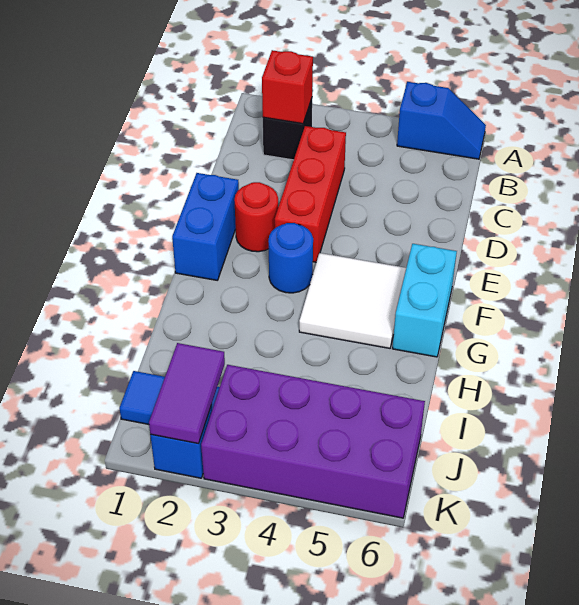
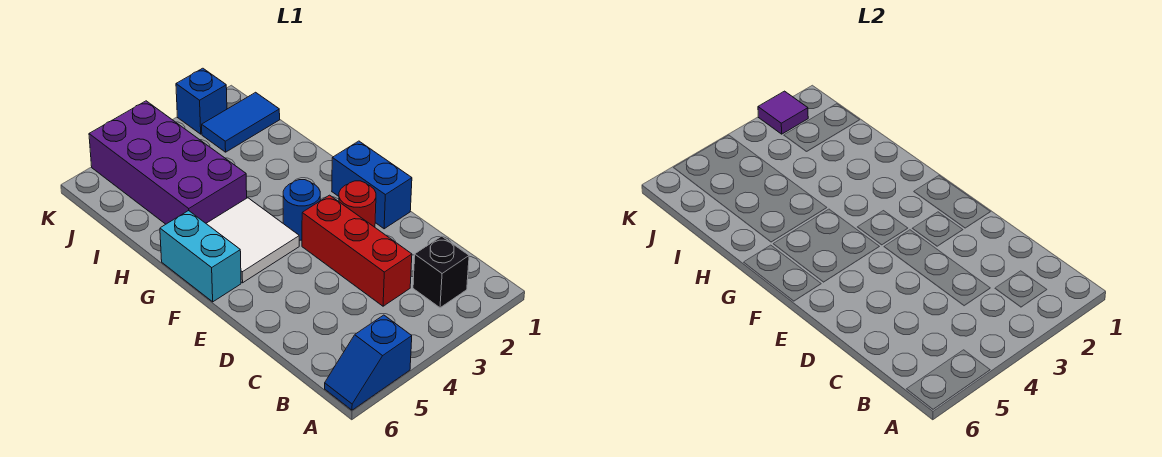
red brick B2 level 2 -> none
purple tile J2:K2 level 2 -> purple tile K2 level 2
purple brick J3:K6 level 1 -> purple brick H4:K5 level 1

